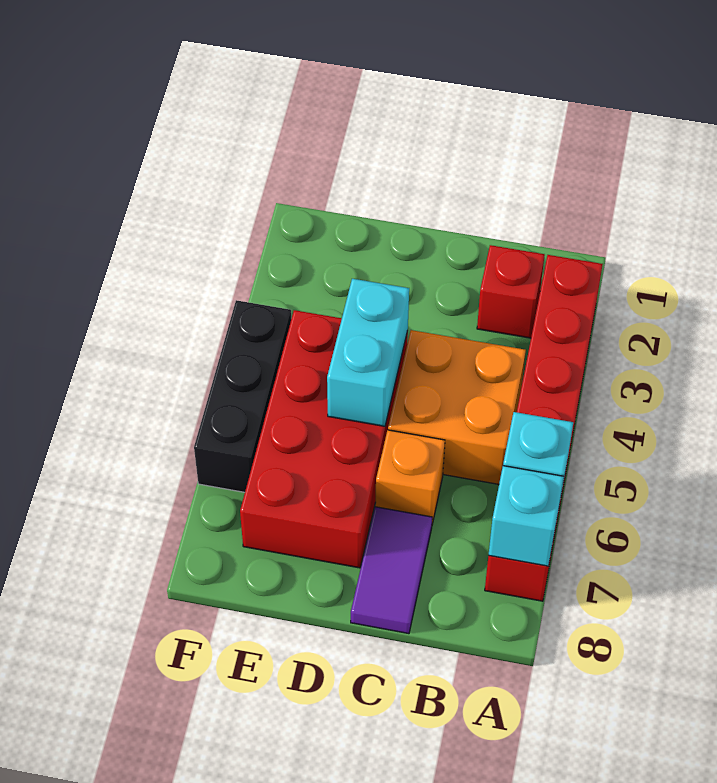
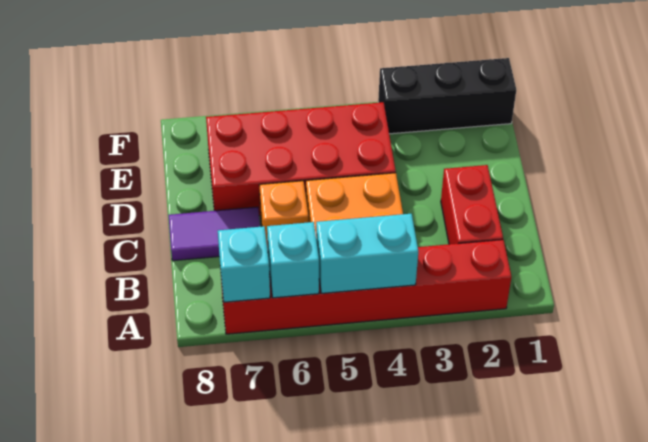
red brick B2 level 1 -> red brick B2:C2 level 1
cyan brick D4:D5 level 2 -> cyan brick A4:A5 level 2
black brick F4:F6 level 1 -> black brick F1:F3 level 1

